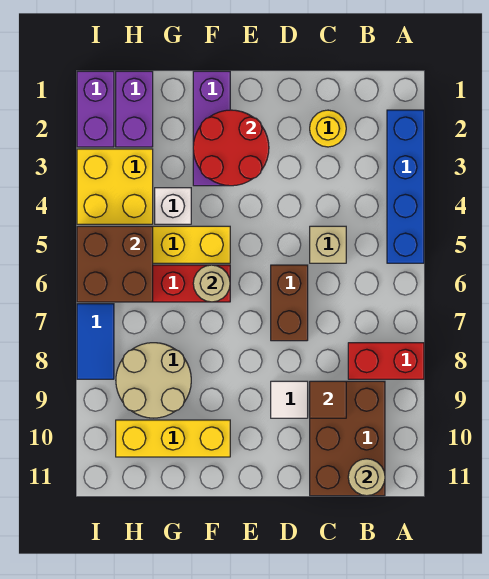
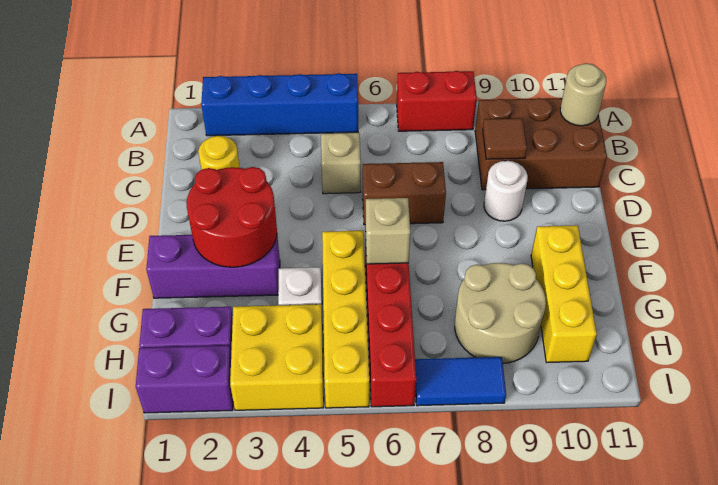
red brick A8:B8 level 1 -> red brick A7:A8 level 1
white tile D9 level 1 -> white round brick D9 level 1
tan round brick F6 level 2 -> tan brick F6 level 2
brown brick H5:I6 level 2 -> none

